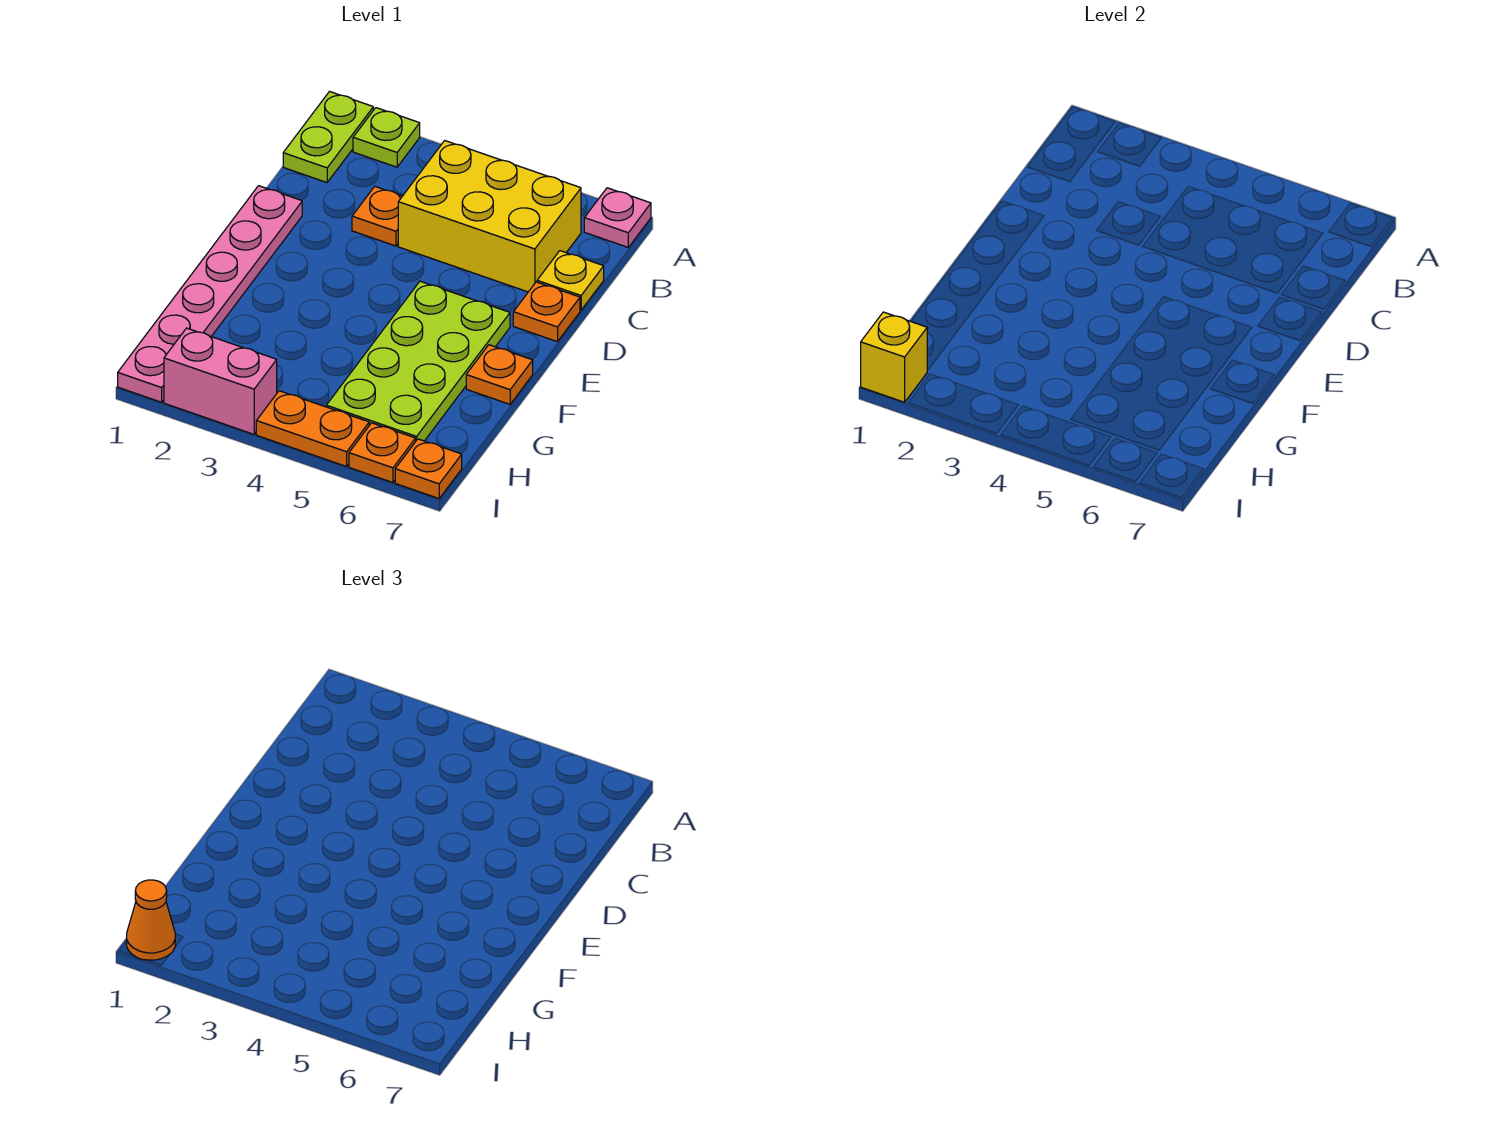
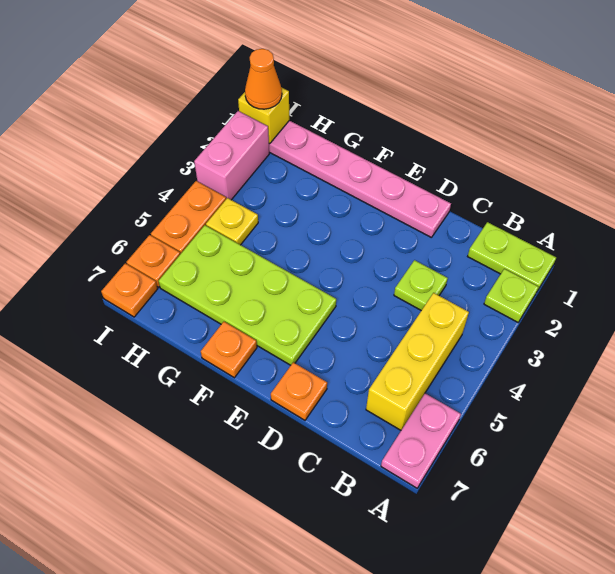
pink plate A7 level 1 -> pink plate A6:A7 level 1
yellow brick B4:C6 level 1 -> yellow brick B4:B6 level 1
orange plate C3 level 1 -> lime plate C3 level 1
yellow plate C7 level 1 -> yellow plate H4 level 1

